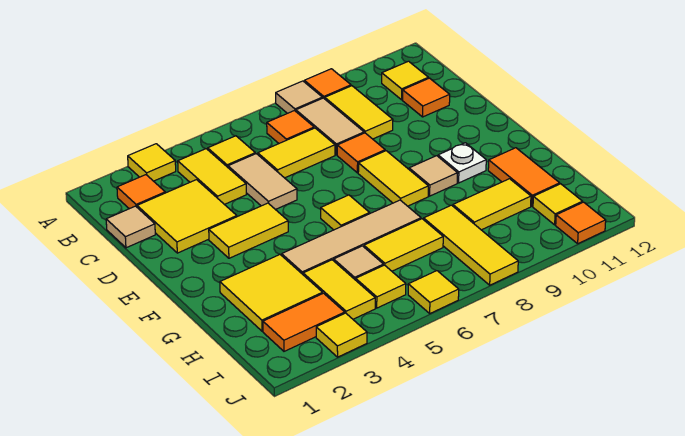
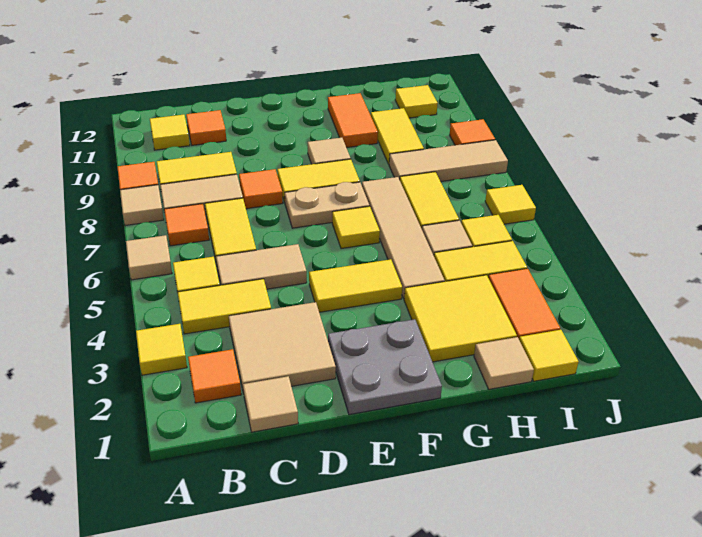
none -> tan tile A6 level 1
yellow tile C2:D3 level 1 -> tan tile C2:D3 level 1
none -> grey plate E1:F2 level 1
yellow tile E3:E4 level 1 -> yellow tile E4:F4 level 1
none -> tan plate E7:F7 level 1
white plate F10 level 1 -> none
orange tile G11:H11 level 1 -> orange tile G10:G11 level 1
none -> tan tile H1 level 1
yellow tile H8:J8 level 1 -> tan tile H8:J8 level 1
yellow tile J3 level 1 -> yellow tile I1 level 1
orange tile J11 level 1 -> orange tile J9 level 1

